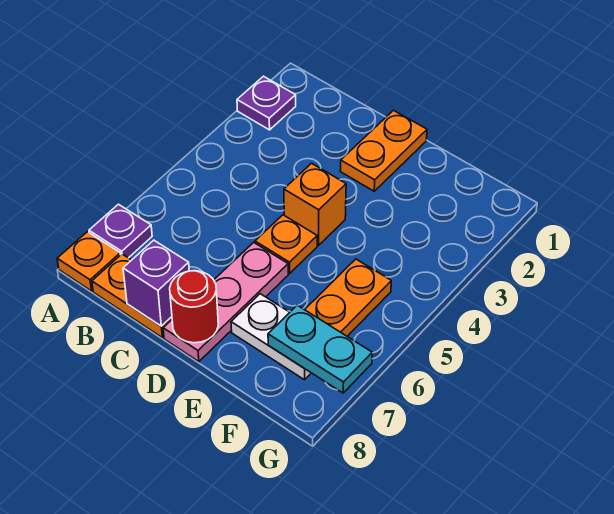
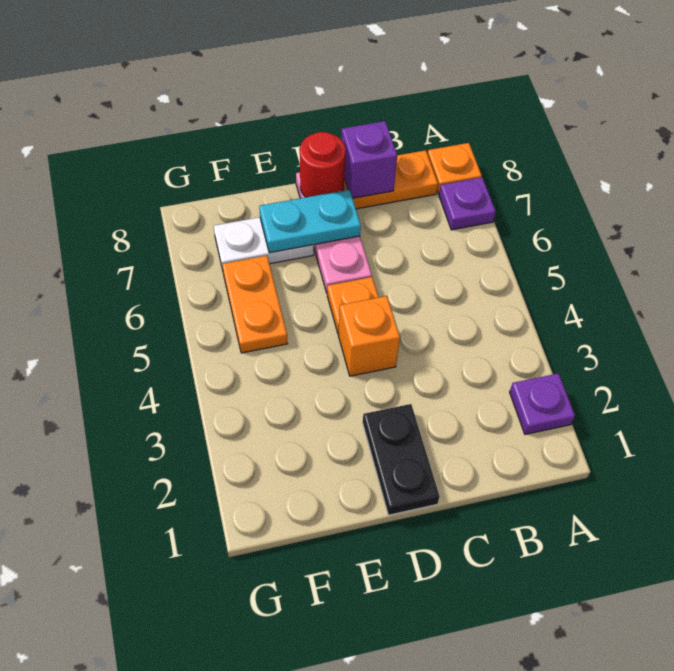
orange plate D1:D2 level 1 -> black plate D1:D2 level 1
cyan plate F7:G7 level 2 -> cyan plate D7:E7 level 2

